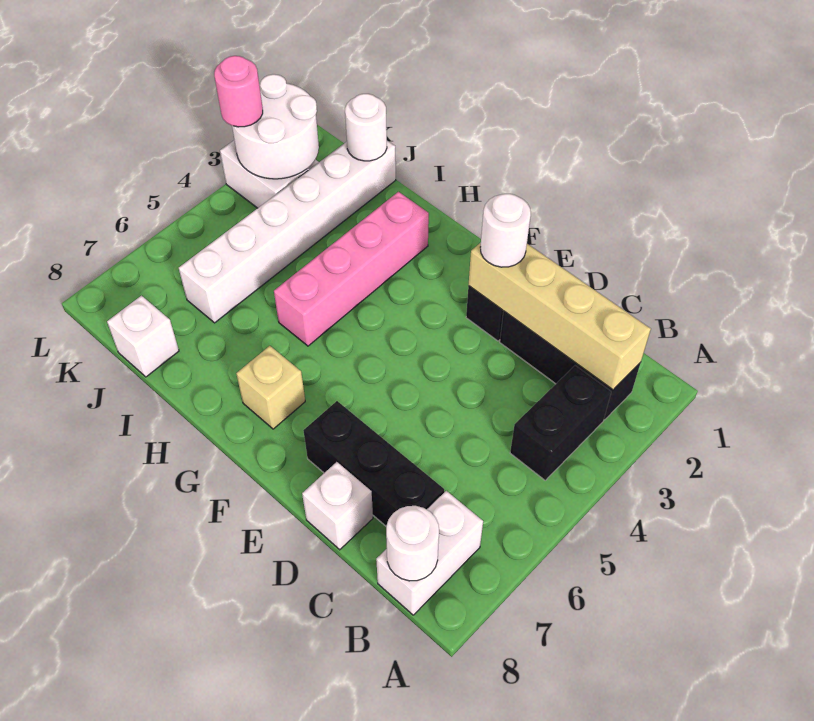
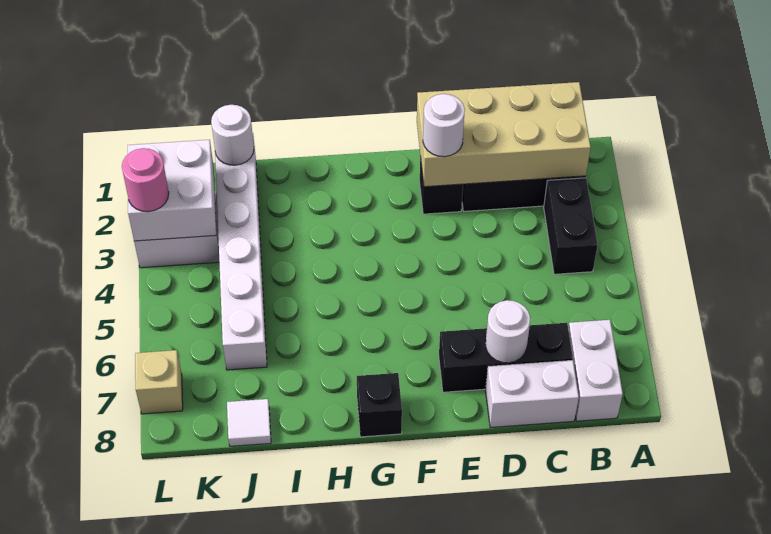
tan brick B2:E2 level 2 -> tan brick B1:E2 level 2
white round brick B8 level 2 -> white round brick D7 level 2
white brick D8 level 1 -> white brick C8:D8 level 1
tan brick G7 level 1 -> tan brick L7 level 1
none -> black brick G8 level 1
pink brick H2:H5 level 1 -> none
white brick J8 level 1 -> white tile J8 level 1
white round brick K2:L3 level 2 -> white brick K2:L3 level 2

